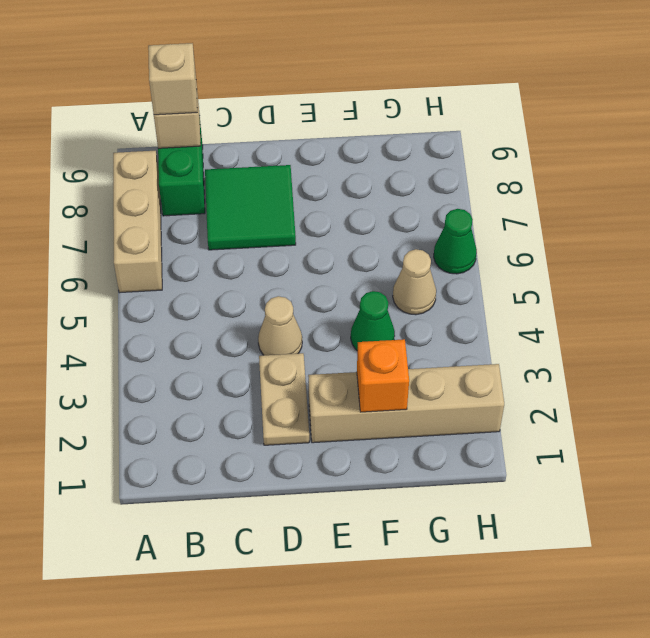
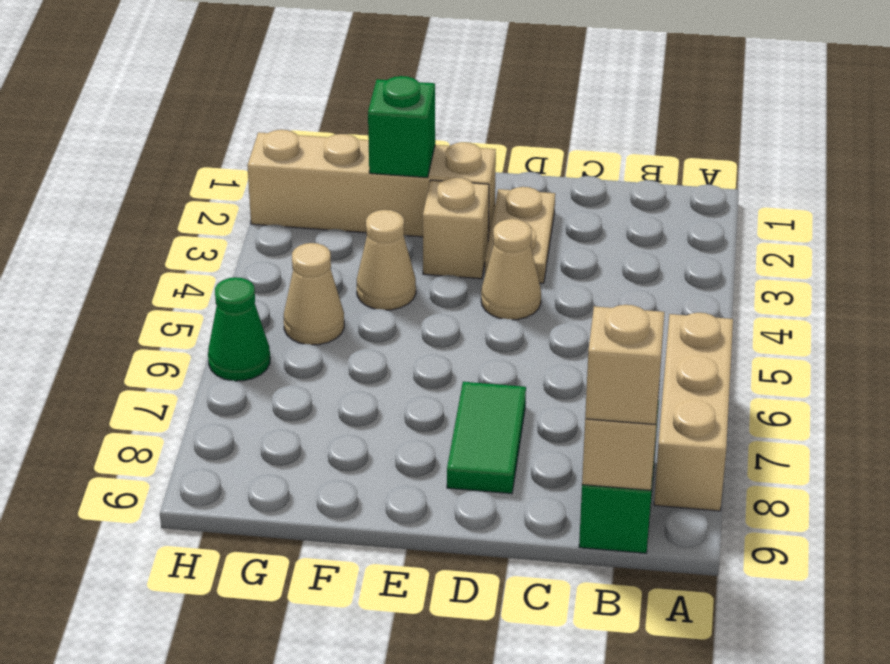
green tile C7:D8 level 1 -> green tile D7:D8 level 1
none -> tan brick E3 level 1
orange brick F2 level 2 -> green brick F2 level 2
green cone F4 level 1 -> tan cone F4 level 1

